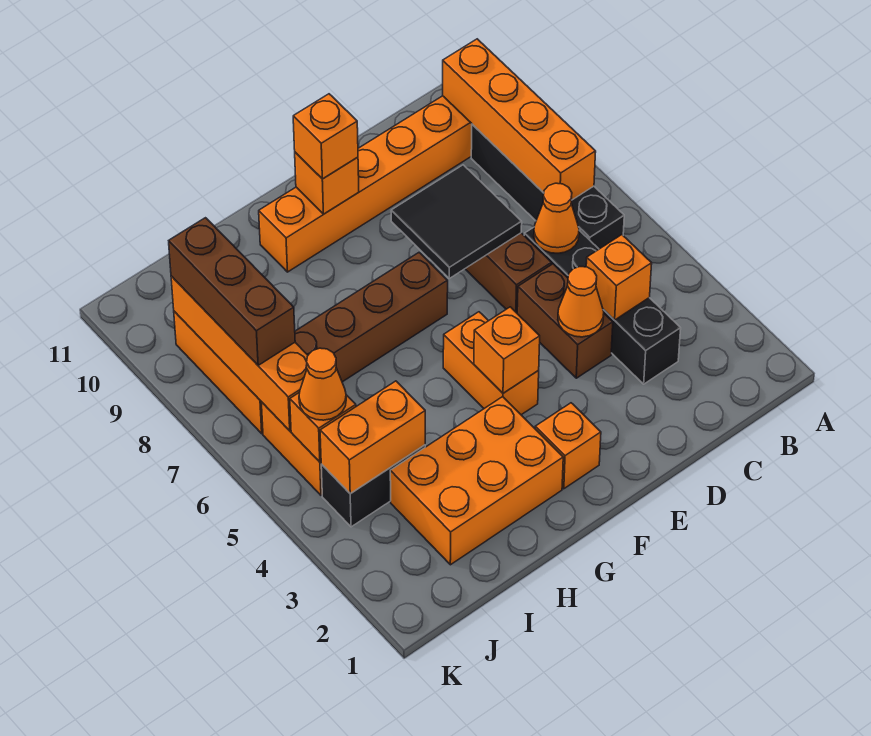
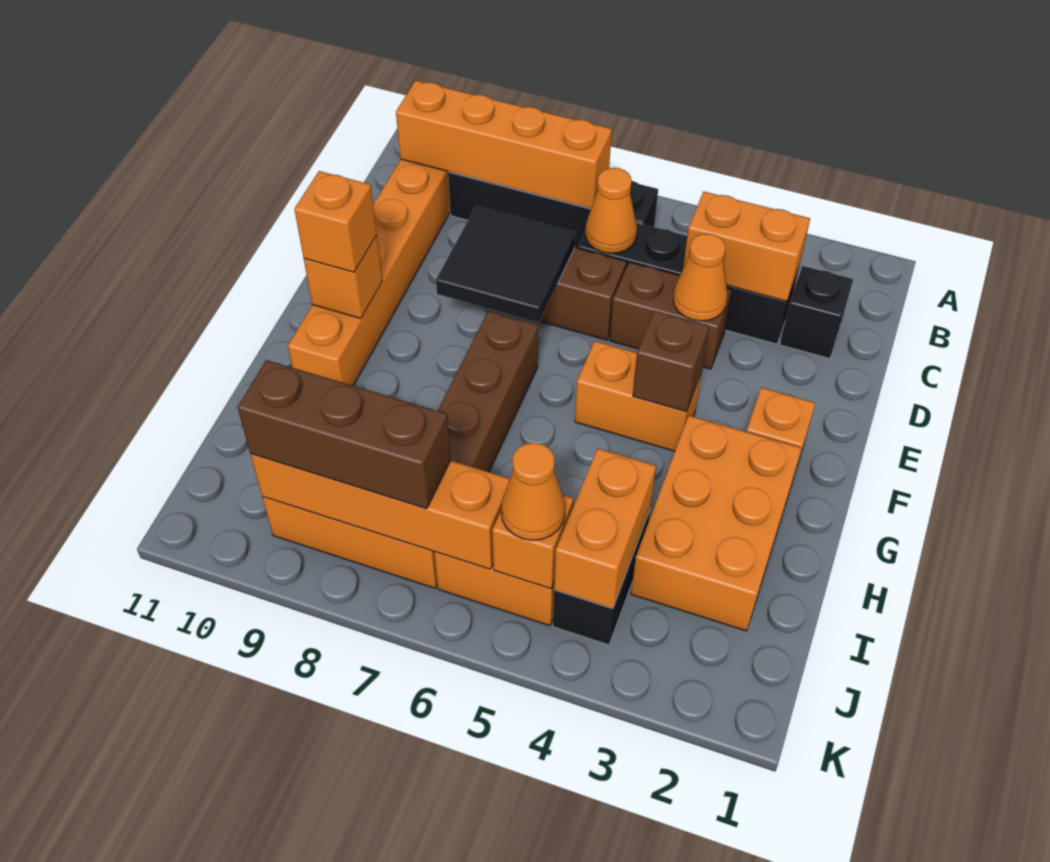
none -> black brick C2 level 1
orange brick C4 level 2 -> orange brick C3:C4 level 2
orange brick F4 level 2 -> brown brick F4 level 2

